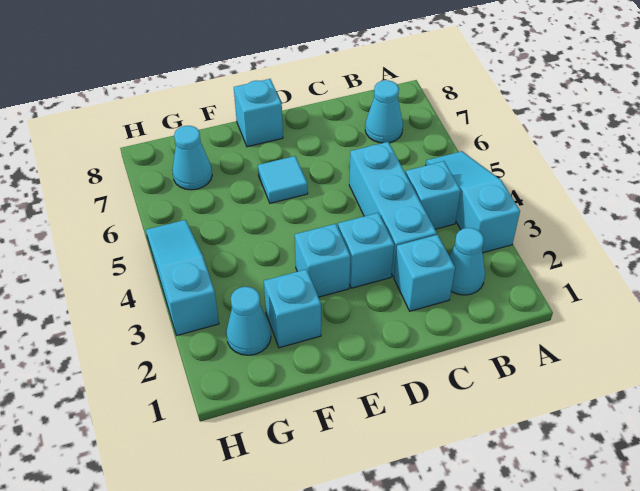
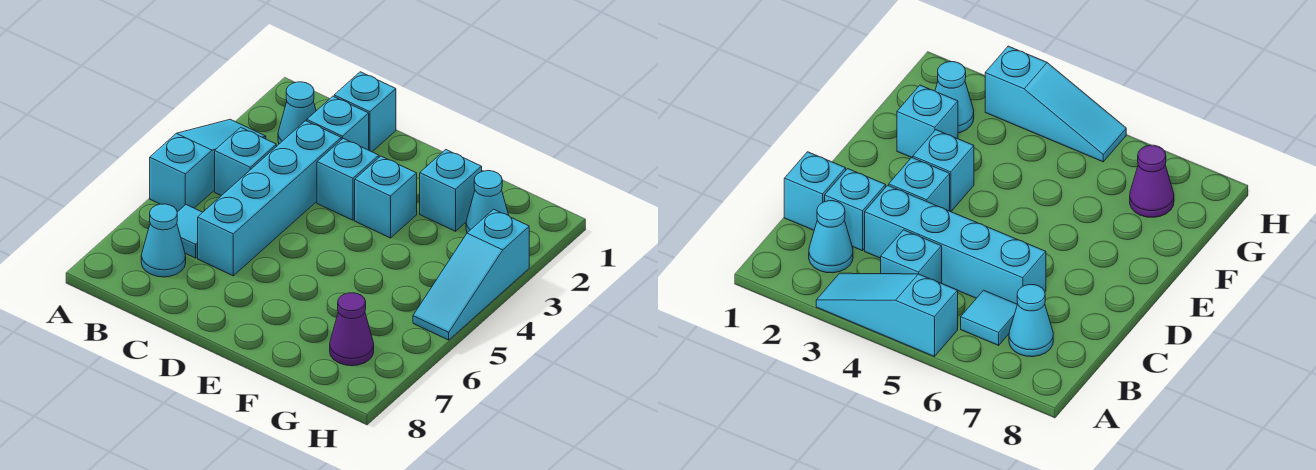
cyan slope A3:A5 level 1 top 3 -> cyan slope A3:A5 level 1 top 5
cyan brick C3:C5 level 1 -> cyan brick C3:C6 level 1
cyan tile E6 level 1 -> cyan tile B6 level 1
cyan brick E8 level 1 -> cyan brick C1 level 1
cyan cone G7 level 1 -> purple cone G7 level 1

